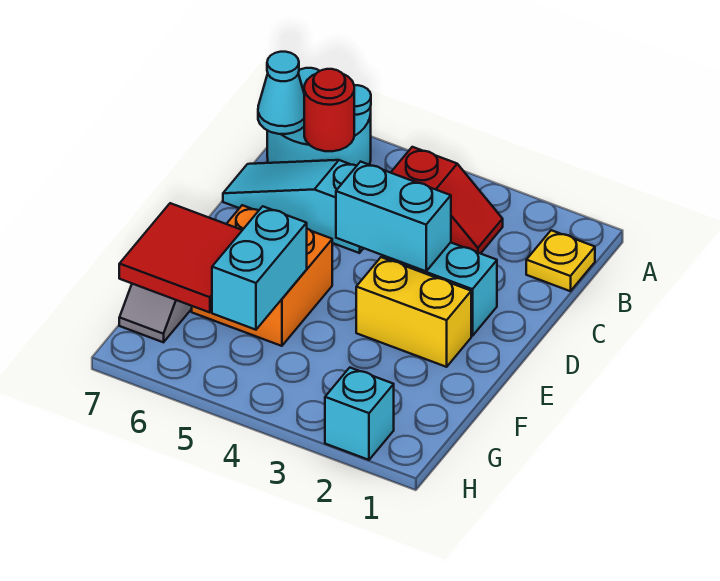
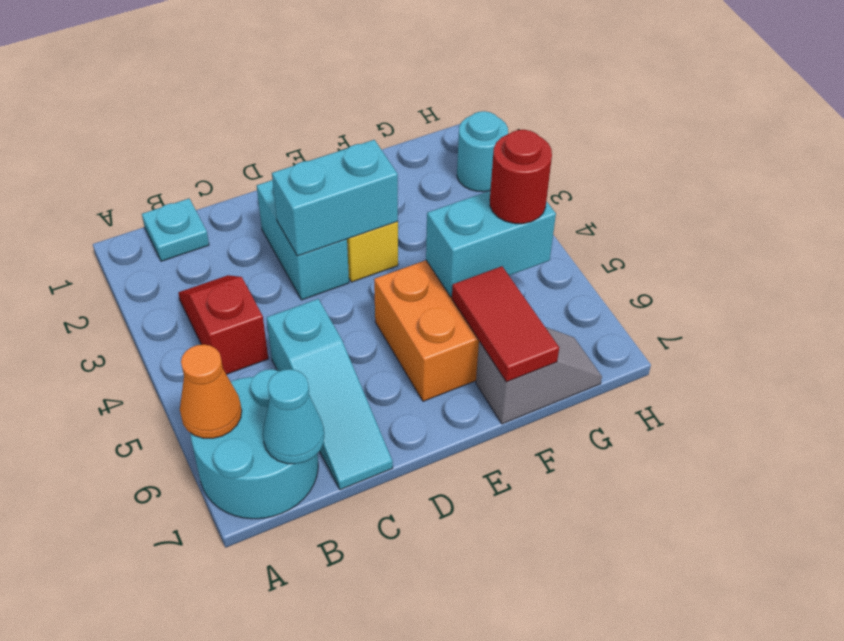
none -> orange cone A6 level 2
yellow plate B1 level 1 -> cyan plate B1 level 1
red round brick B6 level 2 -> red round brick G5 level 3
cyan brick D3:D4 level 2 -> cyan brick D3:E3 level 2
red tile F6:G7 level 2 -> red tile F6:F7 level 2
cyan brick H2 level 1 -> cyan round brick H2 level 1

